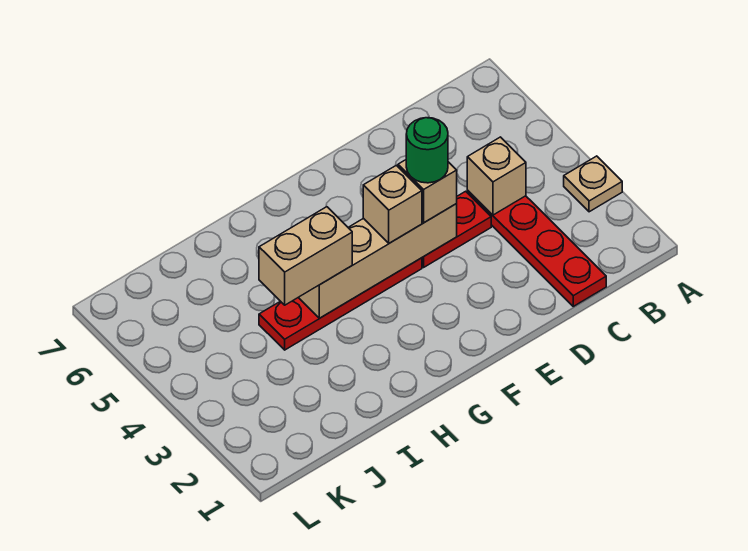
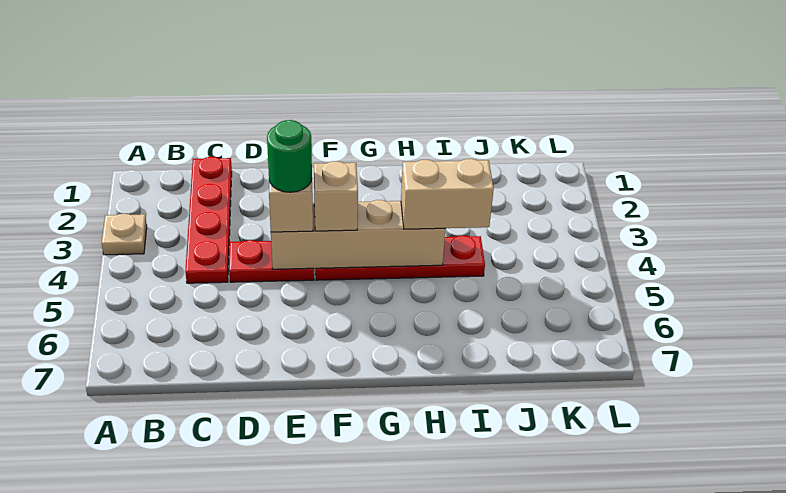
tan brick C4 level 2 -> none

